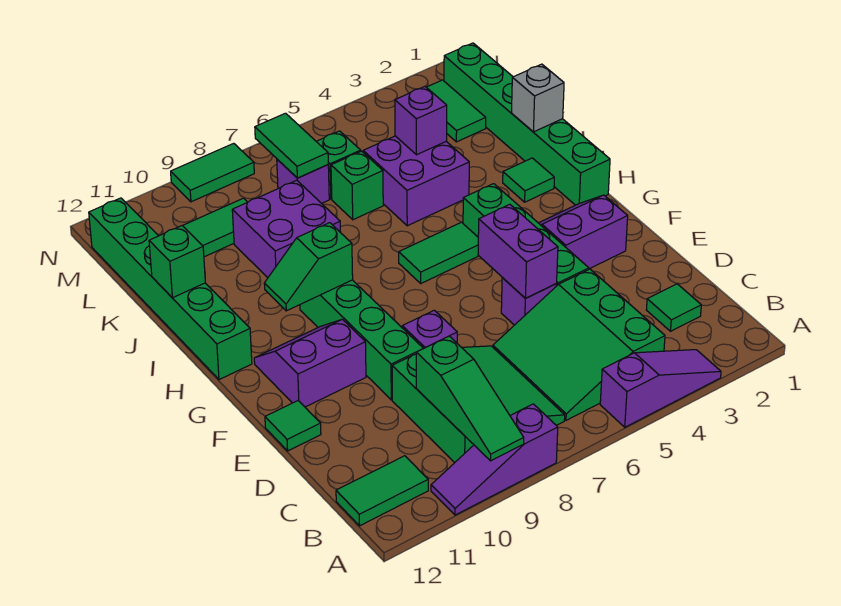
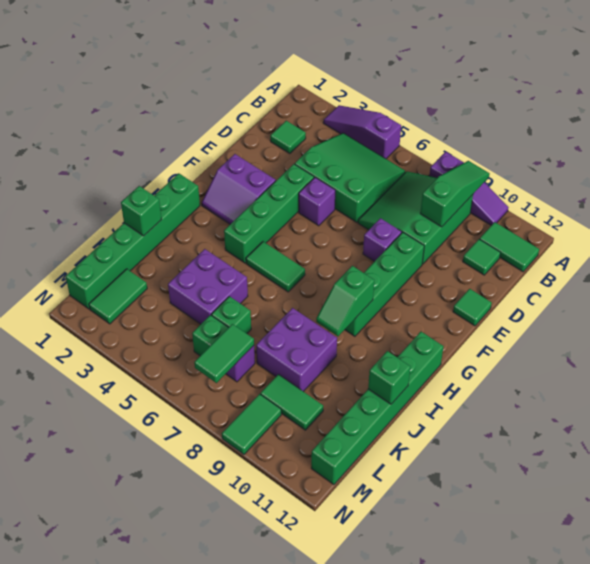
green slope B4:D6 level 1 top 4 -> green slope B4:D6 level 1 top D
purple brick E5:F5 level 2 -> none
purple slope F10:G11 level 1 top F -> none
green slope H9:H10 level 2 top 9 -> green slope H9:I9 level 2 top H
green tile I2 level 1 -> green tile C11 level 1
grey brick J1 level 2 -> green brick J1 level 2
purple brick K4 level 2 -> none
green tile N8:N9 level 1 -> green tile M9:N9 level 1

